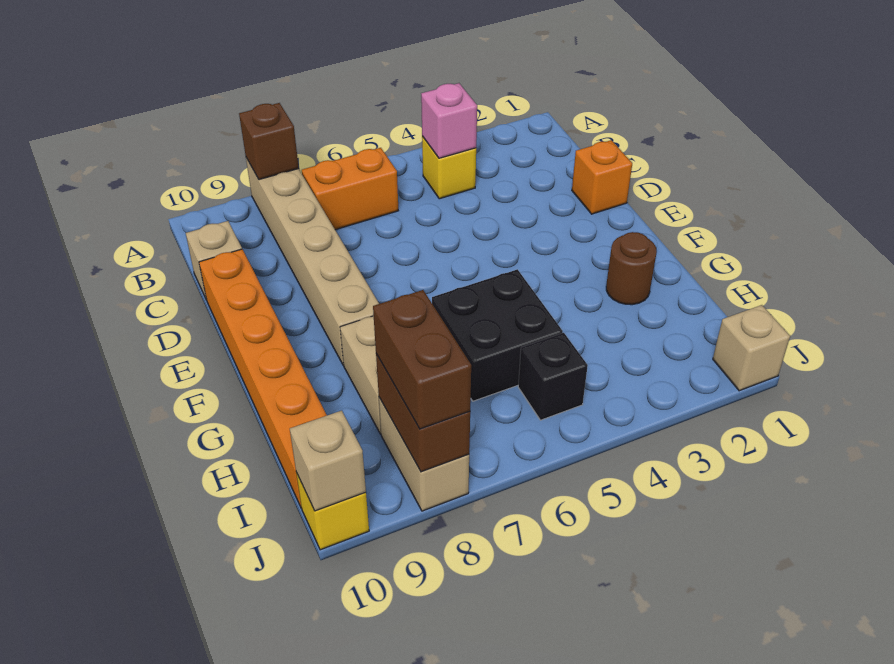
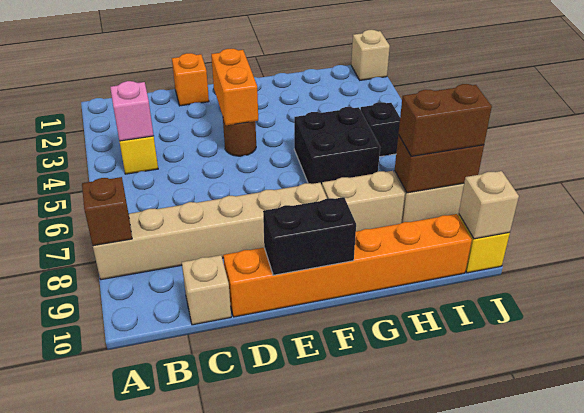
orange brick B6:B7 level 1 -> orange brick E3:E4 level 2
none -> black brick E10:F10 level 2
brown round brick G2 level 1 -> brown round brick E4 level 1

